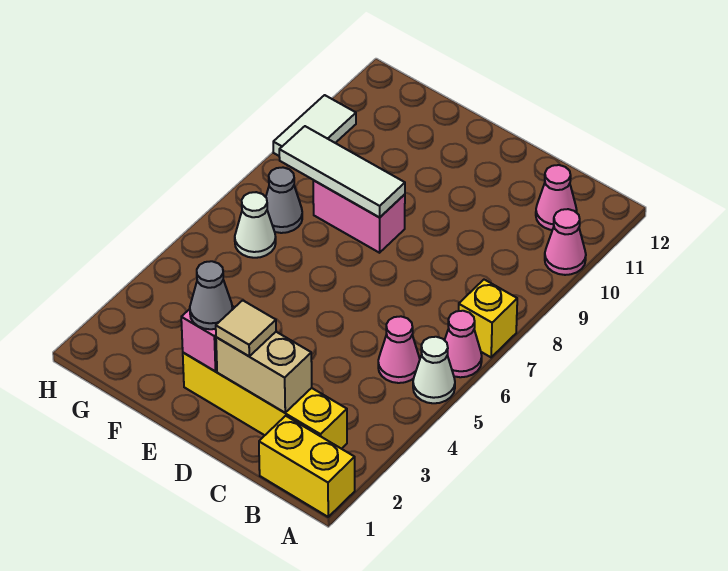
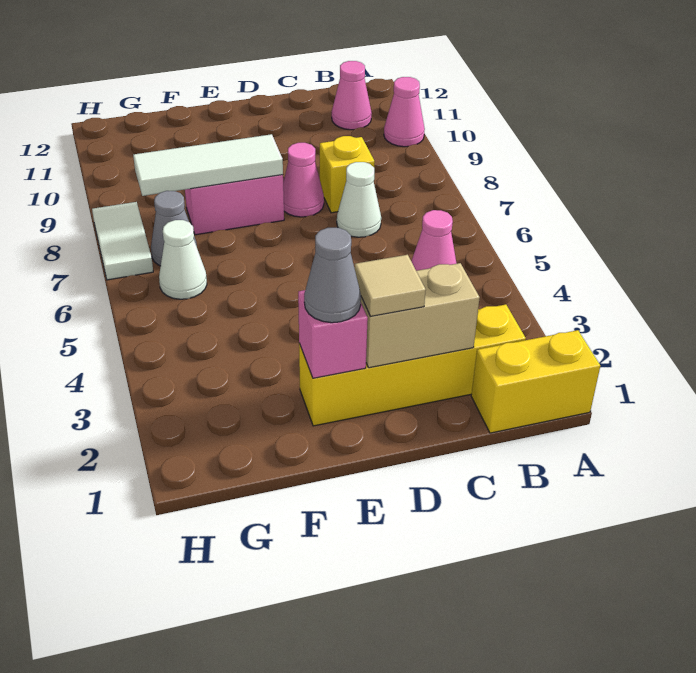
white cone A5 level 1 -> white cone C7 level 1
pink cone A6 level 1 -> pink cone D8 level 1
yellow brick A7 level 1 -> yellow brick C8 level 1
white tile H9:H10 level 1 -> white tile H7:H8 level 1

